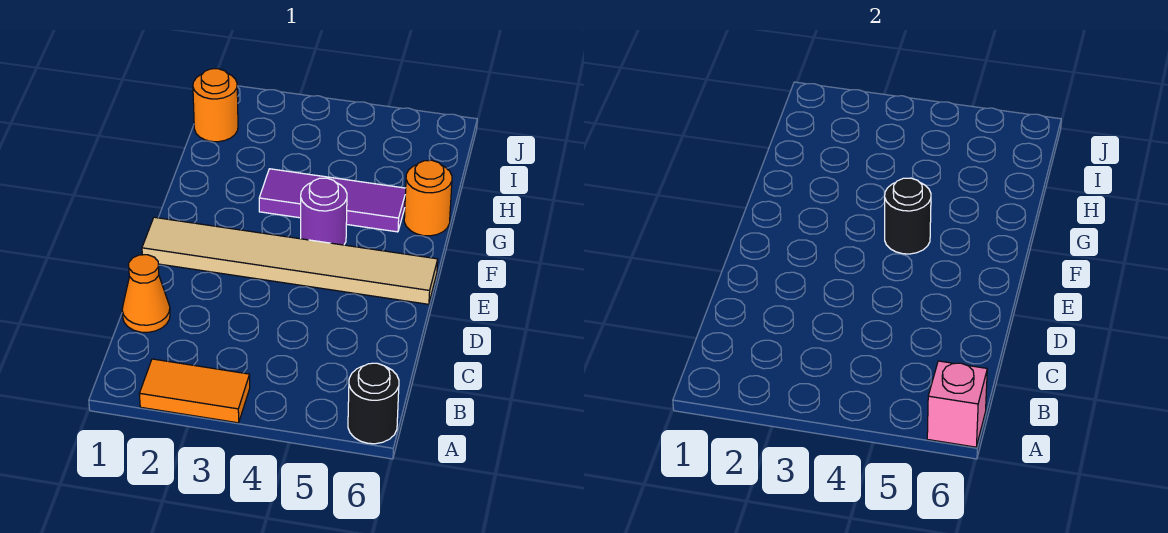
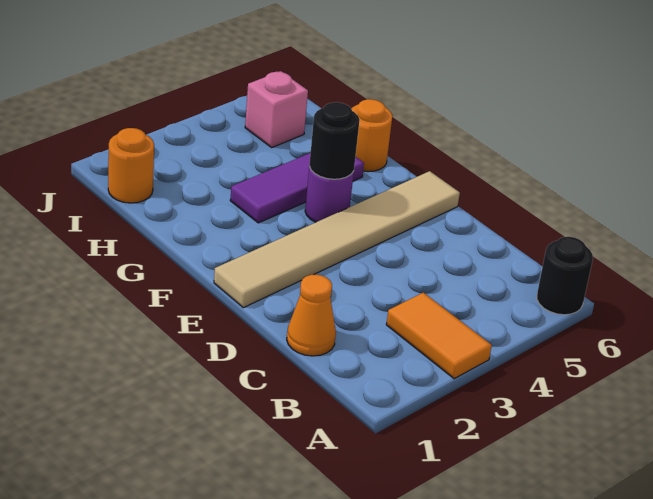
orange tile A2:A3 level 1 -> orange tile A3:B3 level 1
pink brick A6 level 2 -> pink brick I5 level 1

